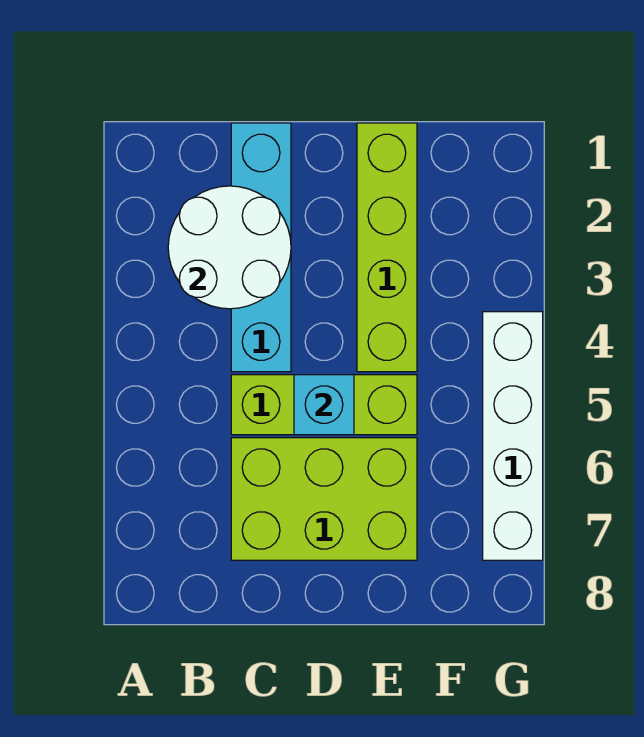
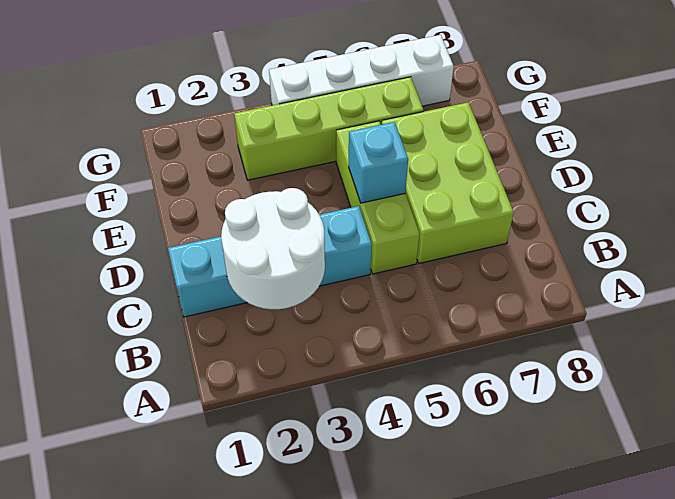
lime brick E1:E4 level 1 -> lime brick F3:F6 level 1

